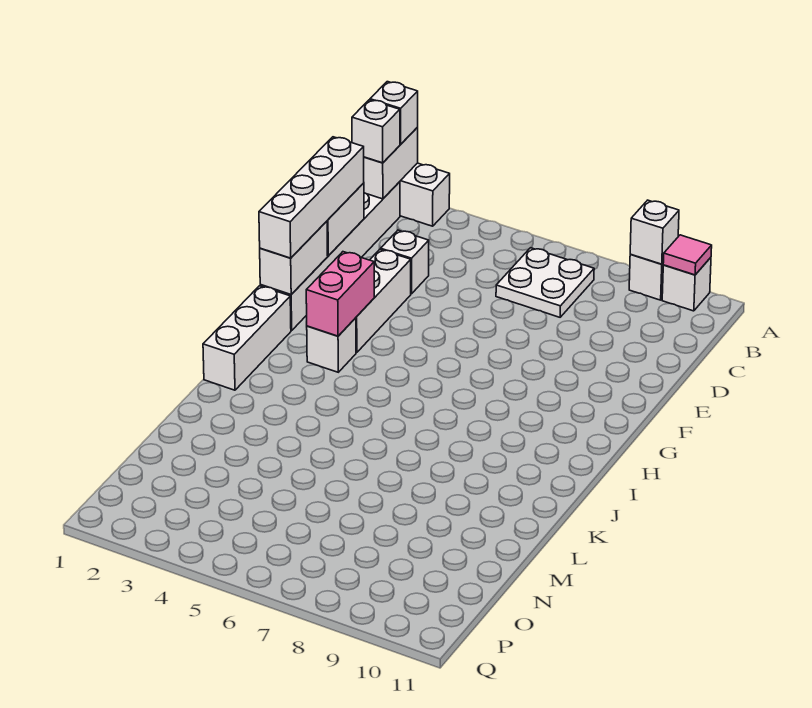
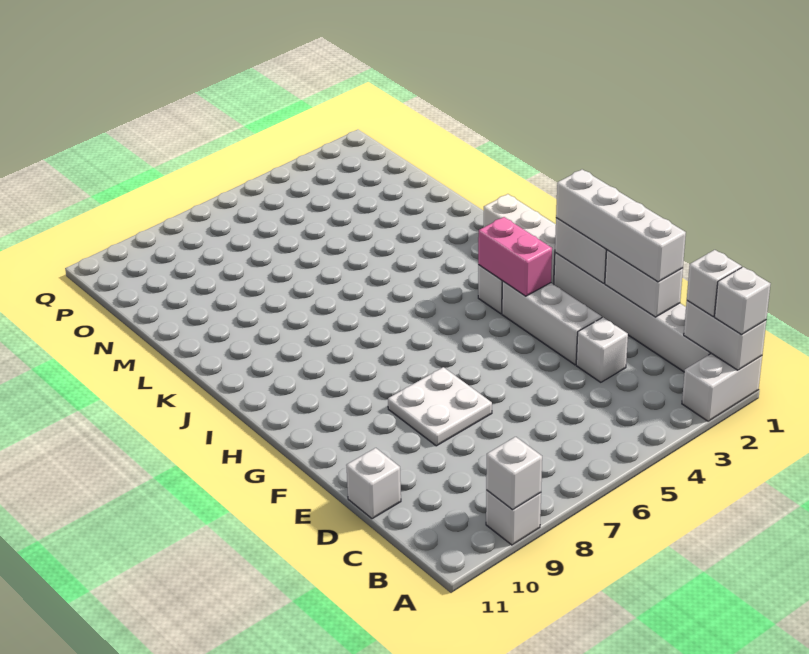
white brick A10 level 1 -> white brick D11 level 1
pink tile A10 level 2 -> none
white plate B6:C7 level 1 -> white plate E7:F8 level 1

